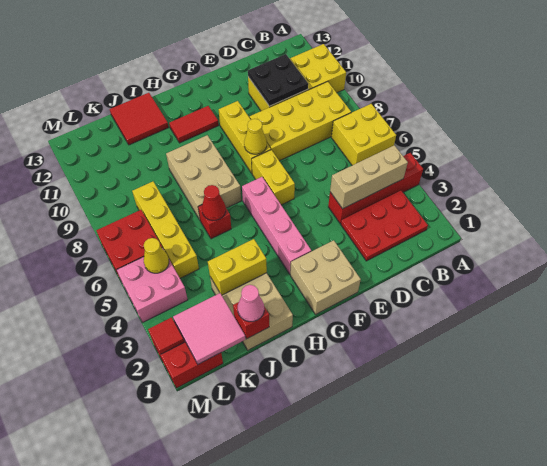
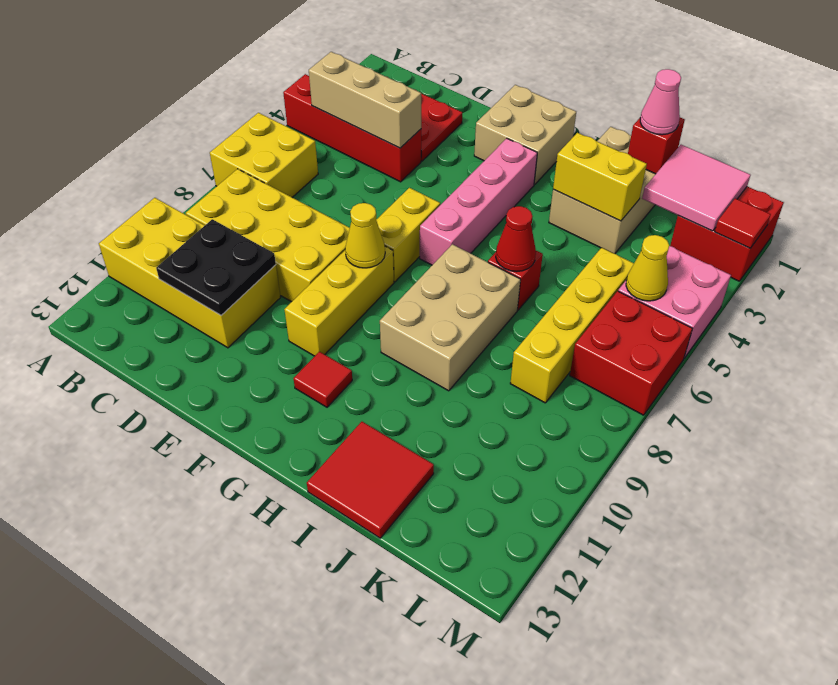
red tile G11:H11 level 1 -> red tile G11 level 1

